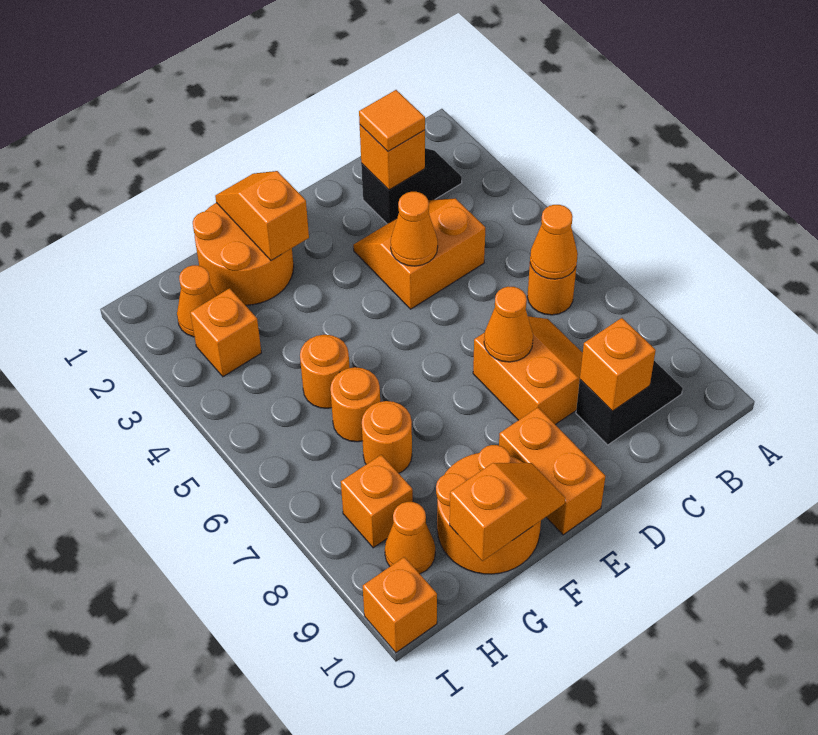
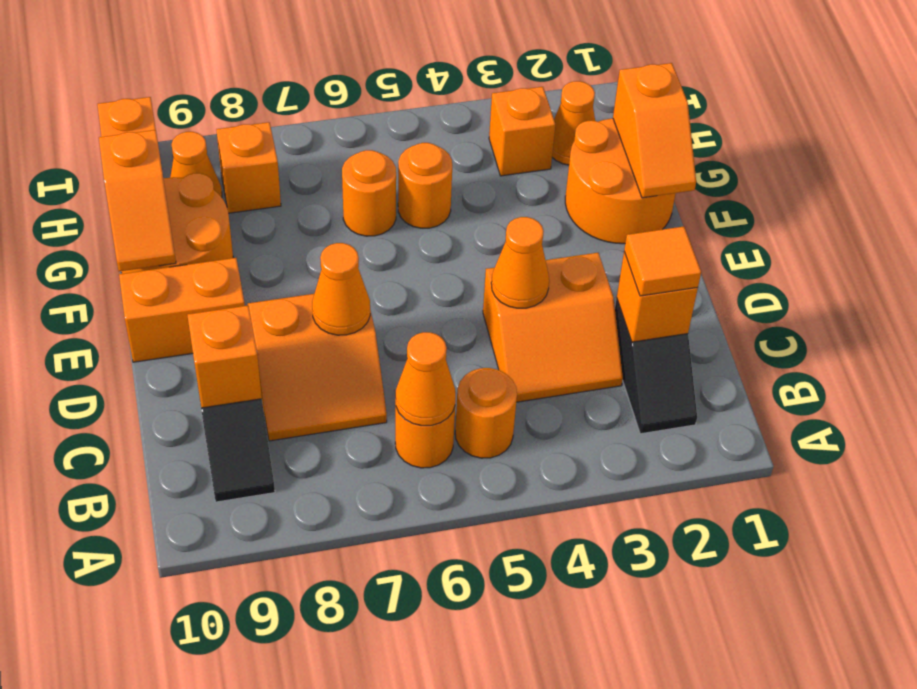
orange slope C3:D4 level 1 top 4 -> orange slope C3:D4 level 1 top D
orange slope F1:F2 level 2 top 2 -> orange slope F1:G1 level 2 top G
orange round brick G7 level 1 -> orange round brick B5 level 1

